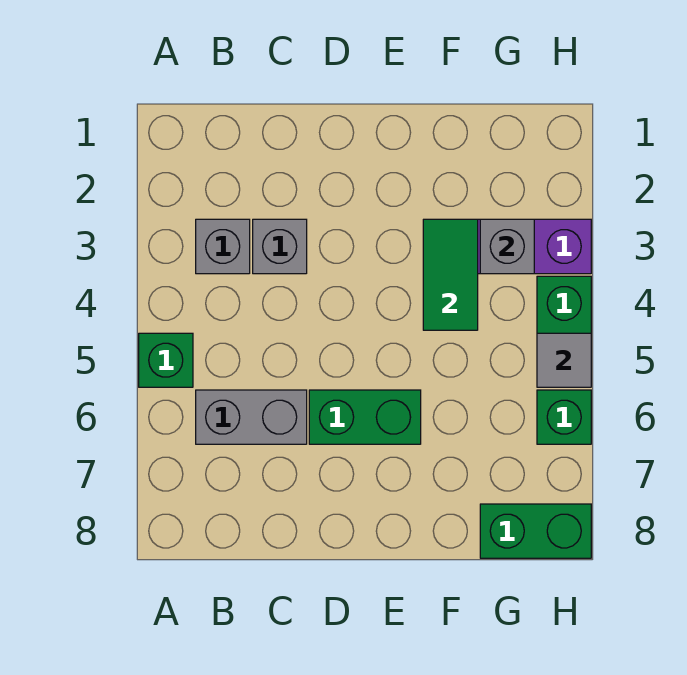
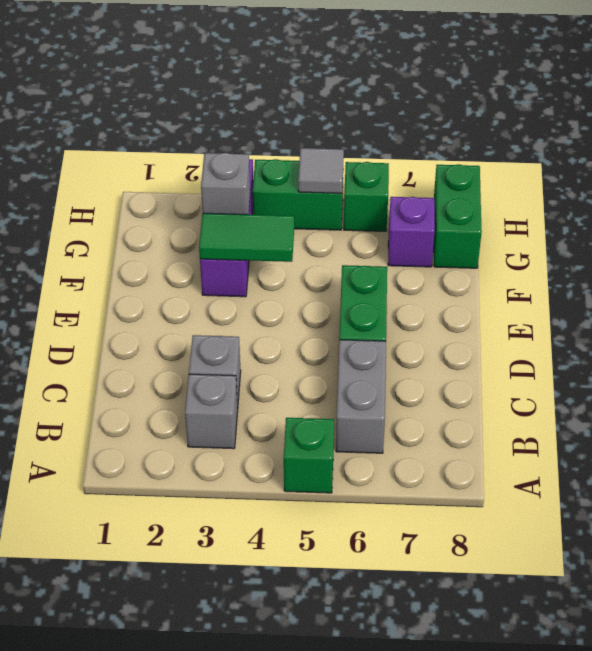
none -> purple brick G7 level 1

